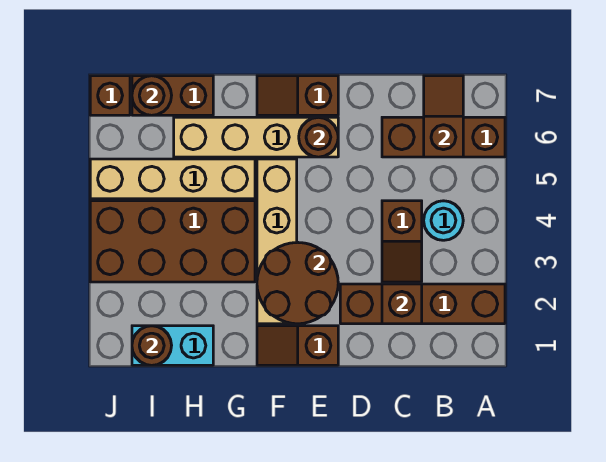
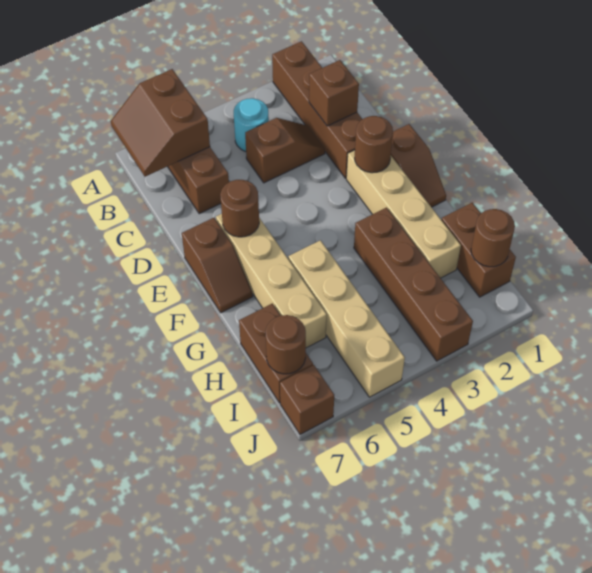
brown slope B6:B7 level 2 top 6 -> brown slope A6:B7 level 2 top 6
brown round brick E2:F3 level 2 -> brown round brick E2 level 2
tan brick F2:F5 level 1 -> tan brick E2:H2 level 1
brown brick G3:J4 level 1 -> brown brick G3:J3 level 1
cyan brick H1:I1 level 1 -> brown brick H1:I1 level 1

